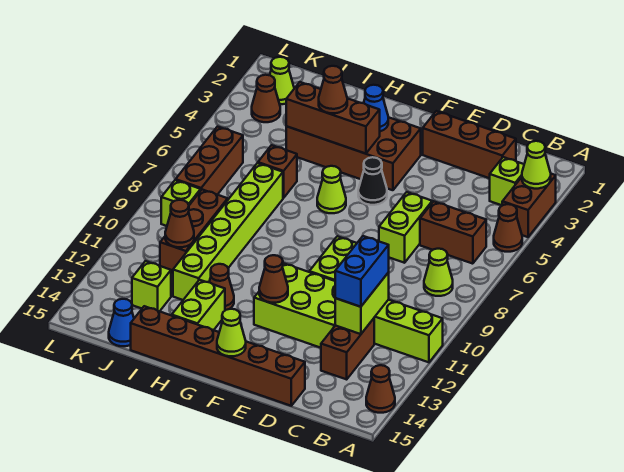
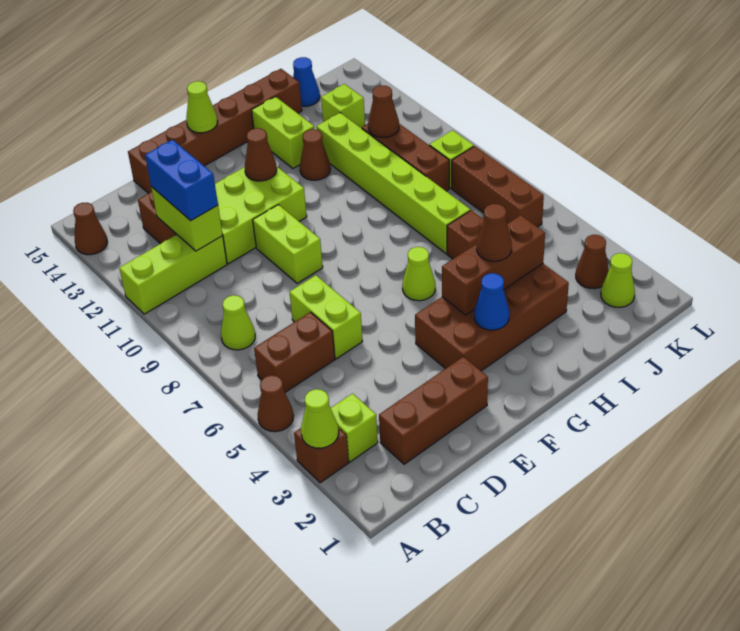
brown brick A3:A4 level 1 -> brown brick A3 level 1
black cone F5 level 1 -> none

